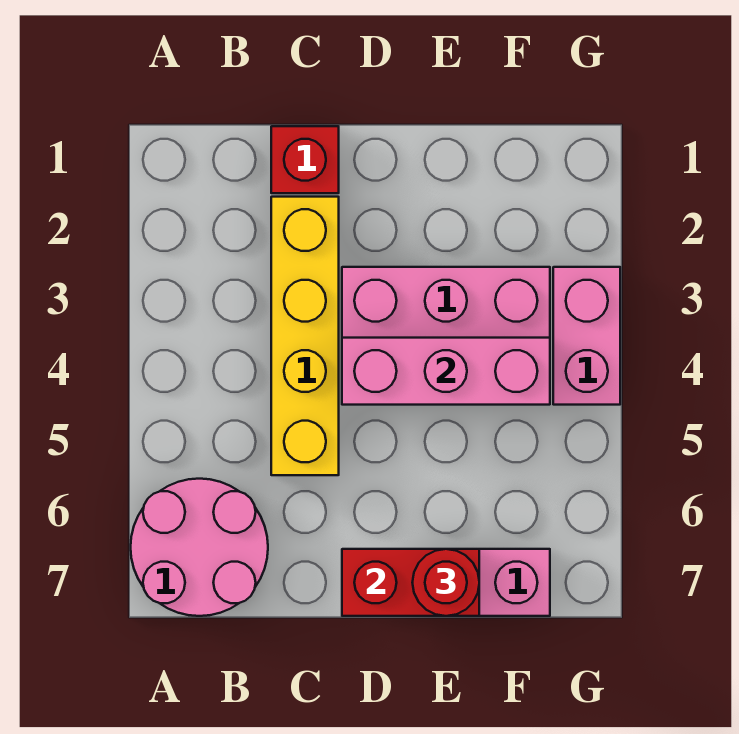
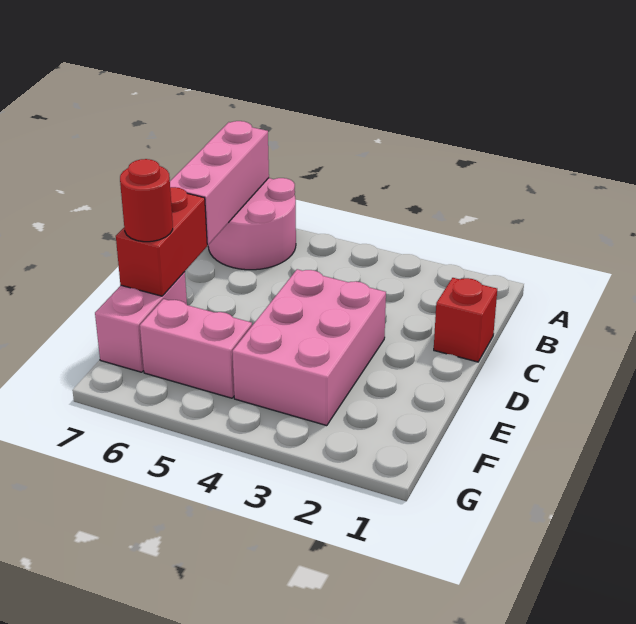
yellow brick C2:C5 level 1 -> none
pink brick D4:F4 level 2 -> pink brick A7:C7 level 2
pink brick G3:G4 level 1 -> pink brick F5:F6 level 1

